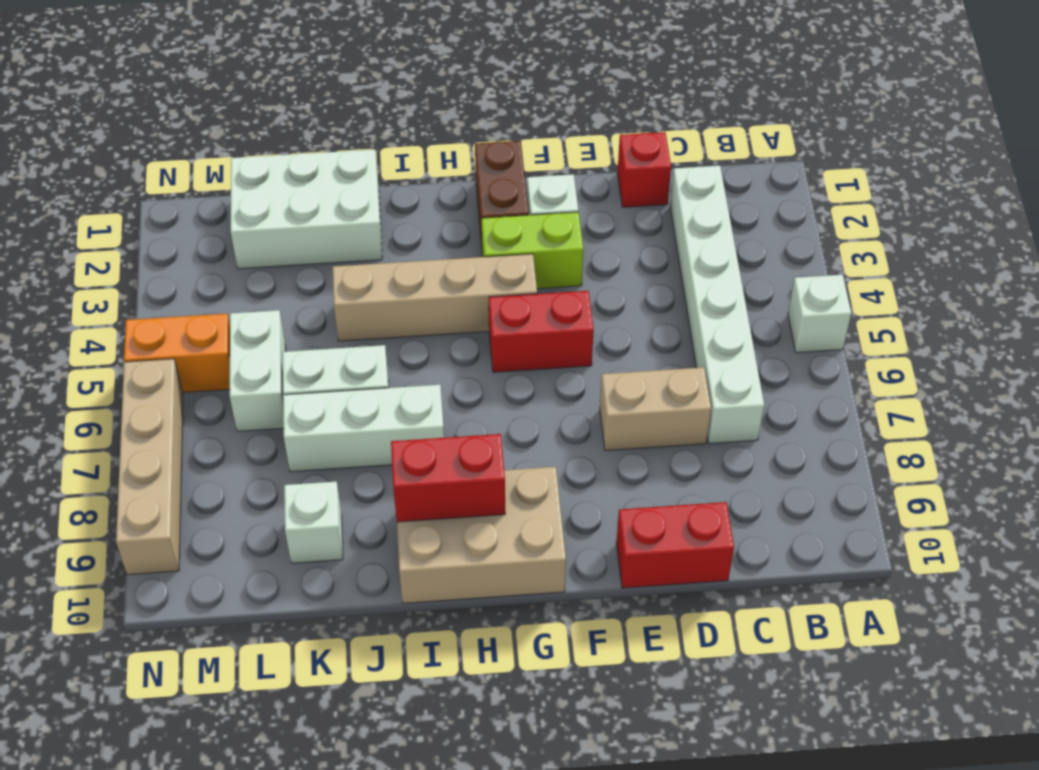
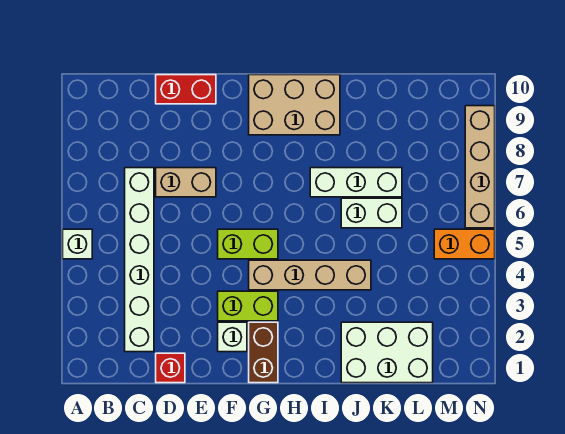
red brick F5:G5 level 1 -> lime brick F5:G5 level 1
red brick H9:I9 level 2 -> none
white brick K9 level 1 -> none
white brick L5:L6 level 1 -> none

